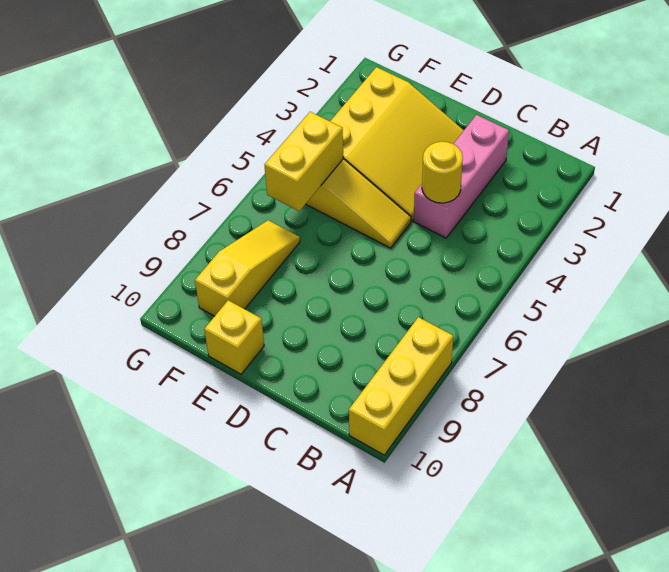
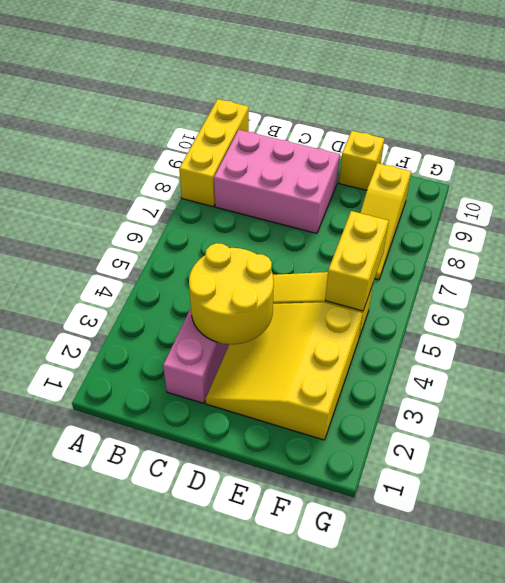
none -> pink brick B8:D9 level 1
yellow round brick C4 level 2 -> yellow round brick C3:D4 level 2

